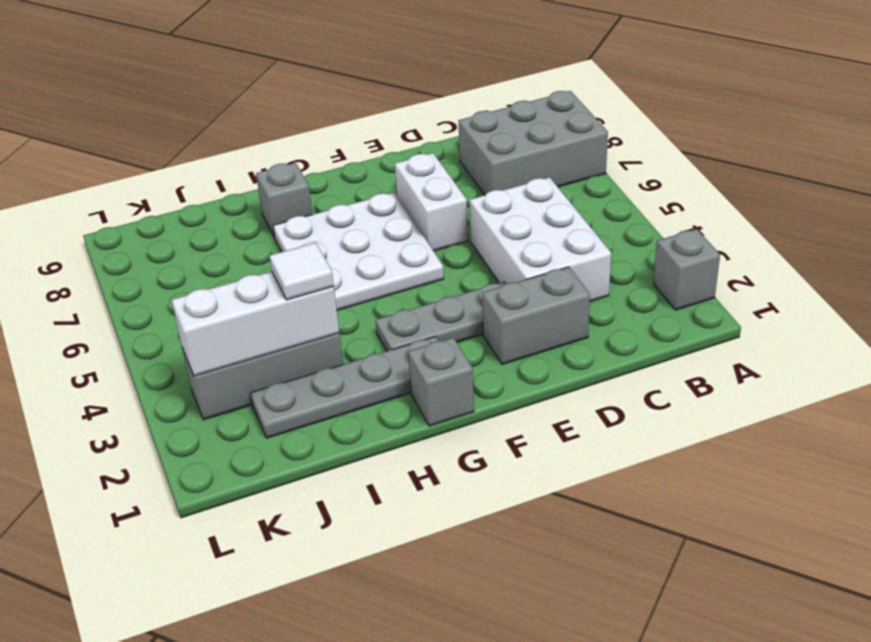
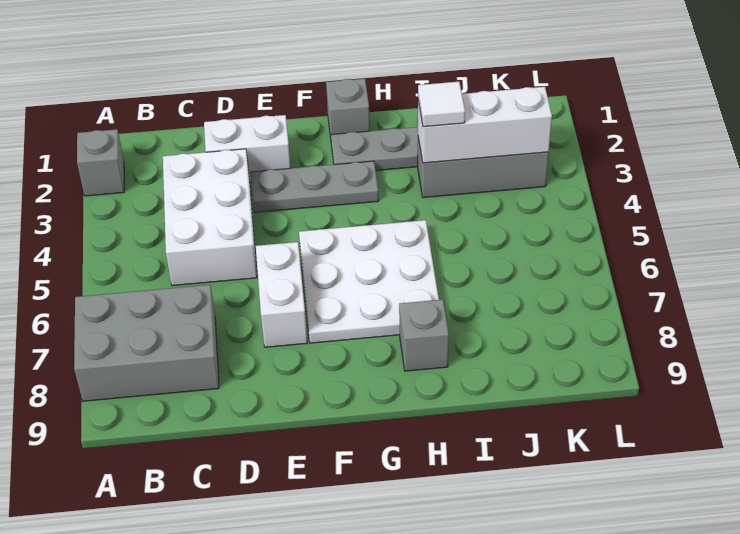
grey brick D2:E2 level 1 -> white brick D2:E2 level 1

